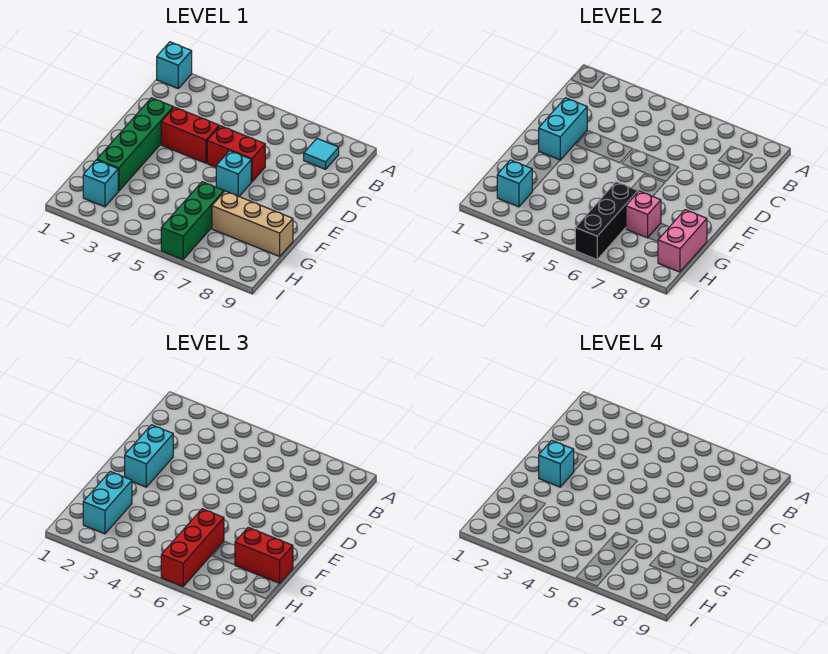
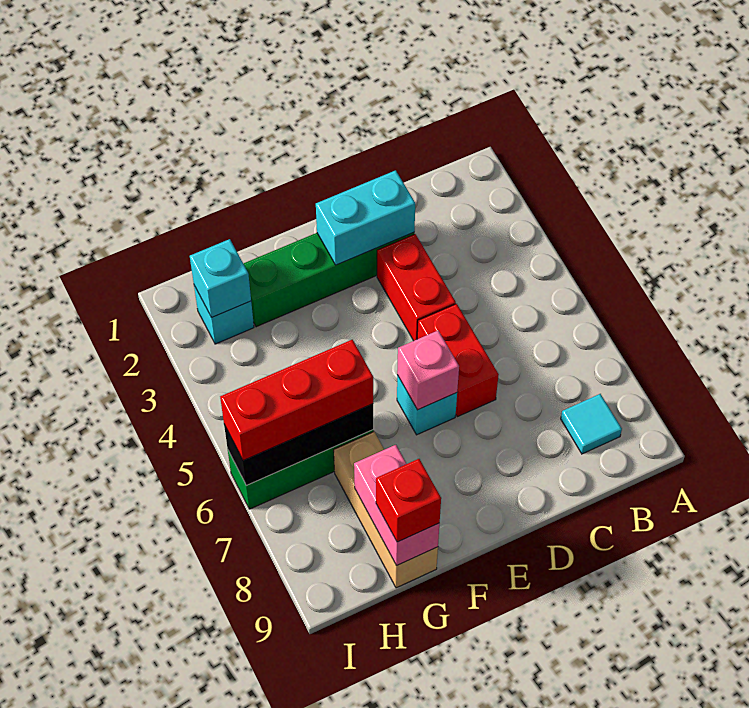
cyan brick A1 level 1 -> none
cyan brick D2:E2 level 3 -> none
cyan brick E2 level 4 -> none
cyan brick G2:H2 level 3 -> none
pink brick G7 level 2 -> pink brick E6 level 2
red brick G8:G9 level 3 -> red brick G9 level 3
pink brick G9:H9 level 2 -> pink brick G8:G9 level 2

